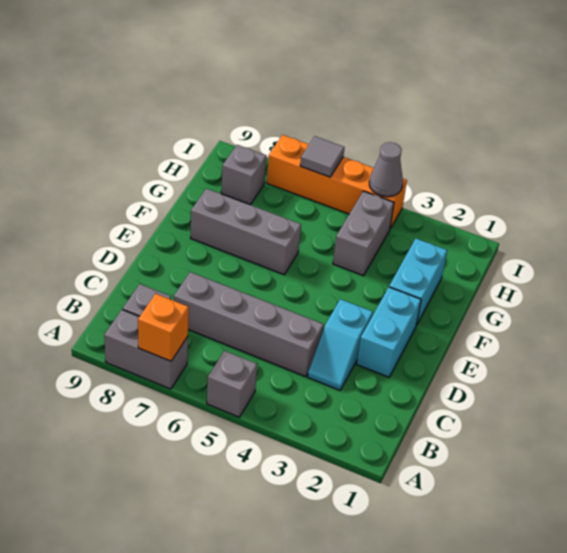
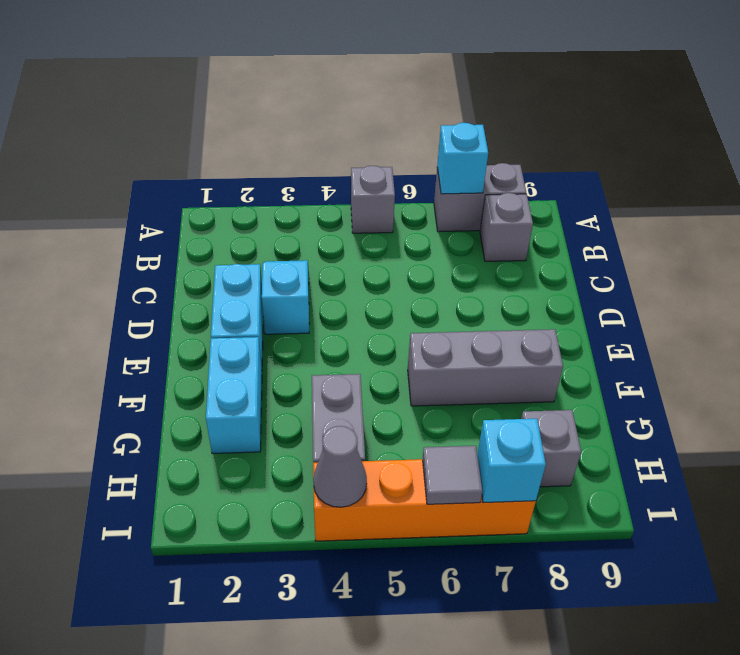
orange brick A7 level 2 -> cyan brick A7 level 2
grey brick C4:C7 level 1 -> none
none -> cyan brick I7 level 2

